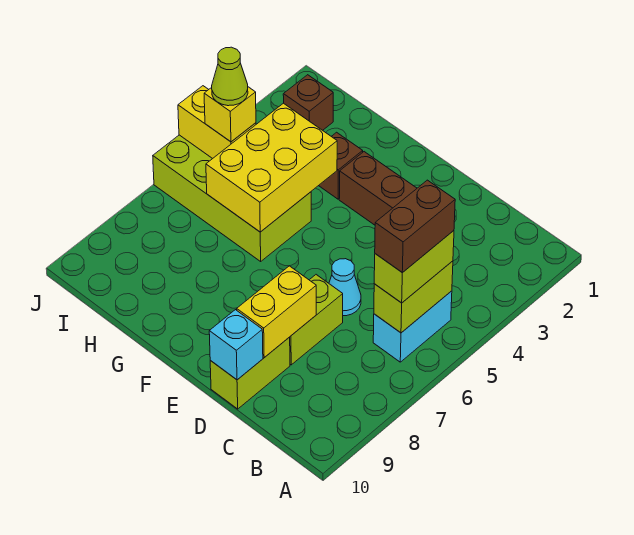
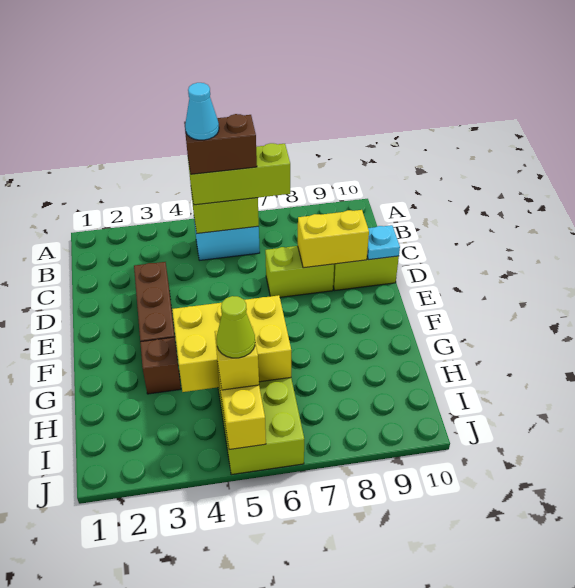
lime brick B5:B6 level 3 -> lime brick B5:B7 level 3
cyan cone D6 level 1 -> cyan cone B5 level 5
cyan brick D10 level 2 -> cyan plate D10 level 2
brown brick I2 level 1 -> none

